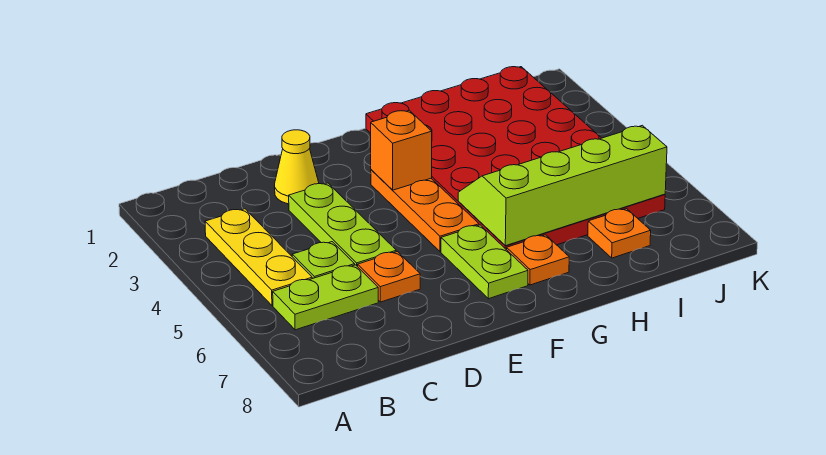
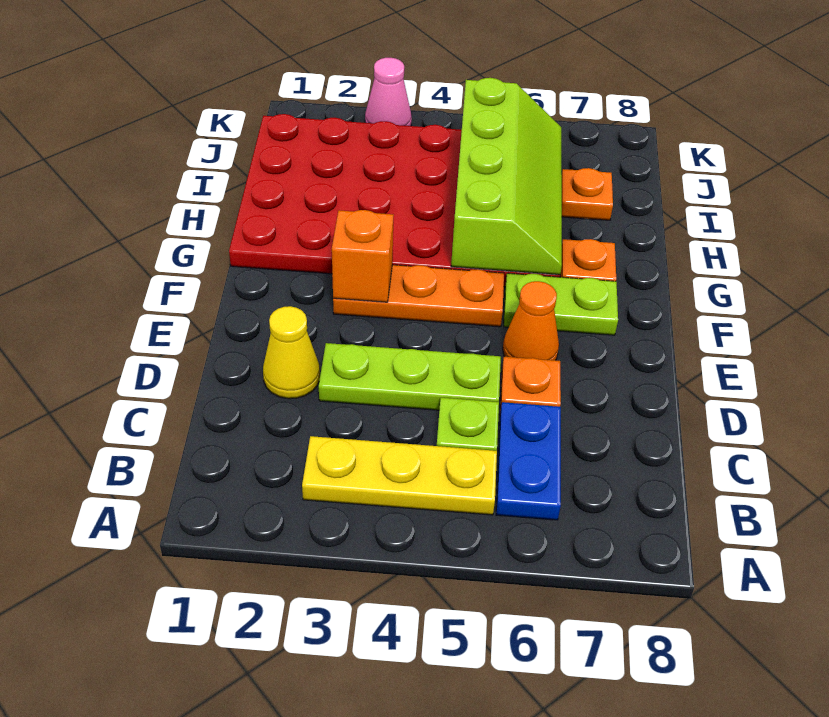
lime plate B6:C6 level 1 -> blue plate B6:C6 level 1
none -> orange cone E6 level 1
lime slope G5:J6 level 2 top 6 -> lime slope G5:J6 level 2 top 5
none -> pink cone K3 level 1

